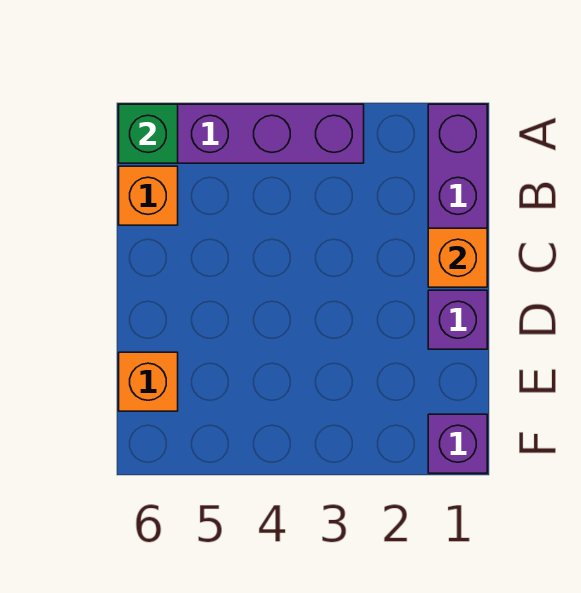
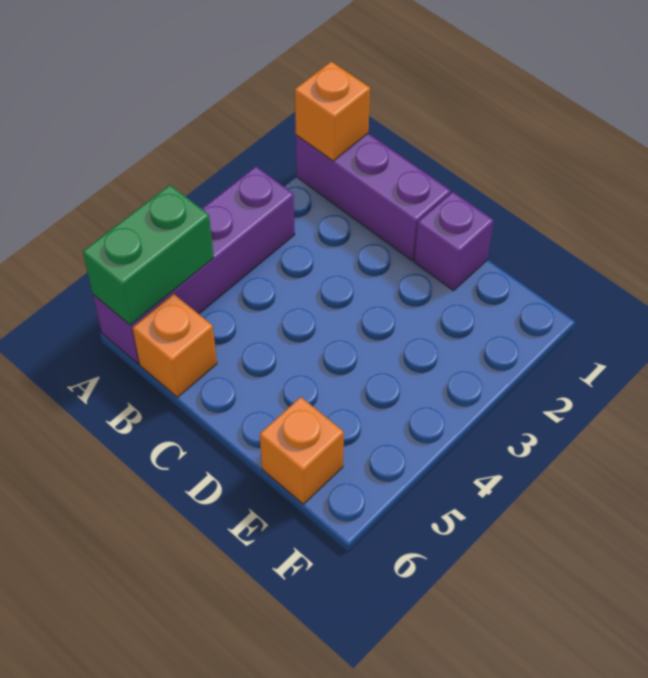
green brick A6 level 2 -> green brick A5:A6 level 2
orange brick C1 level 2 -> orange brick A1 level 2
purple brick F1 level 1 -> none

